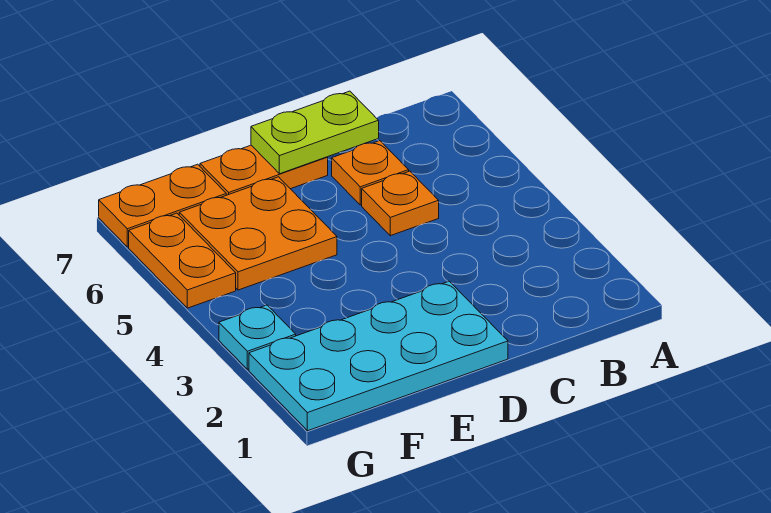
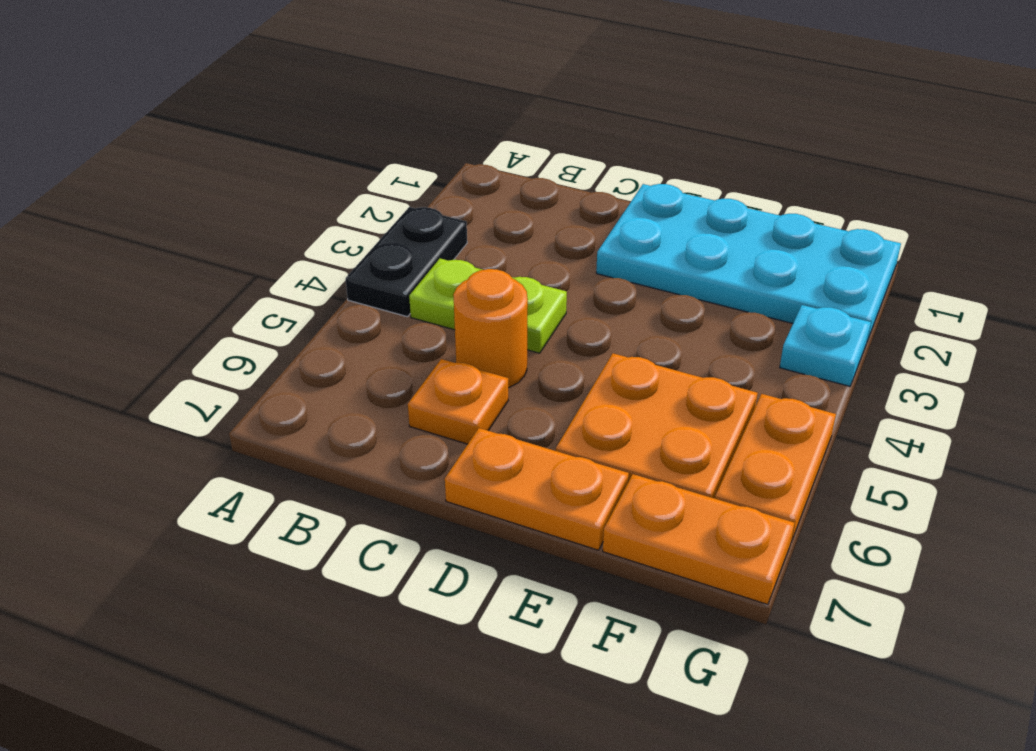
none -> black plate A3:A4 level 1
orange plate C5 level 1 -> orange round brick C5 level 1
lime plate C7:D7 level 2 -> lime plate B4:C4 level 1

